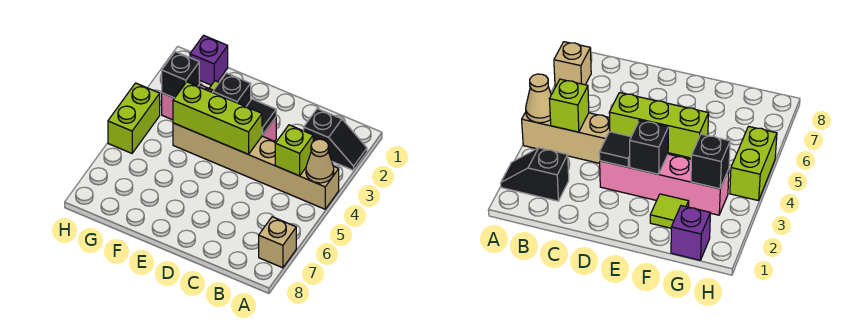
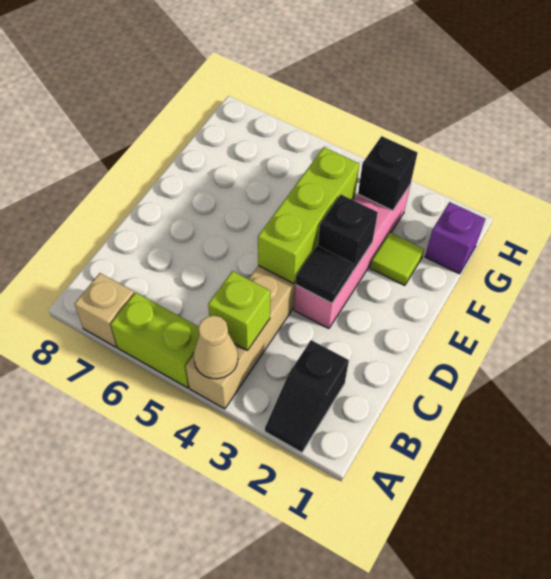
lime brick H4:H5 level 1 -> lime brick A5:A6 level 1

